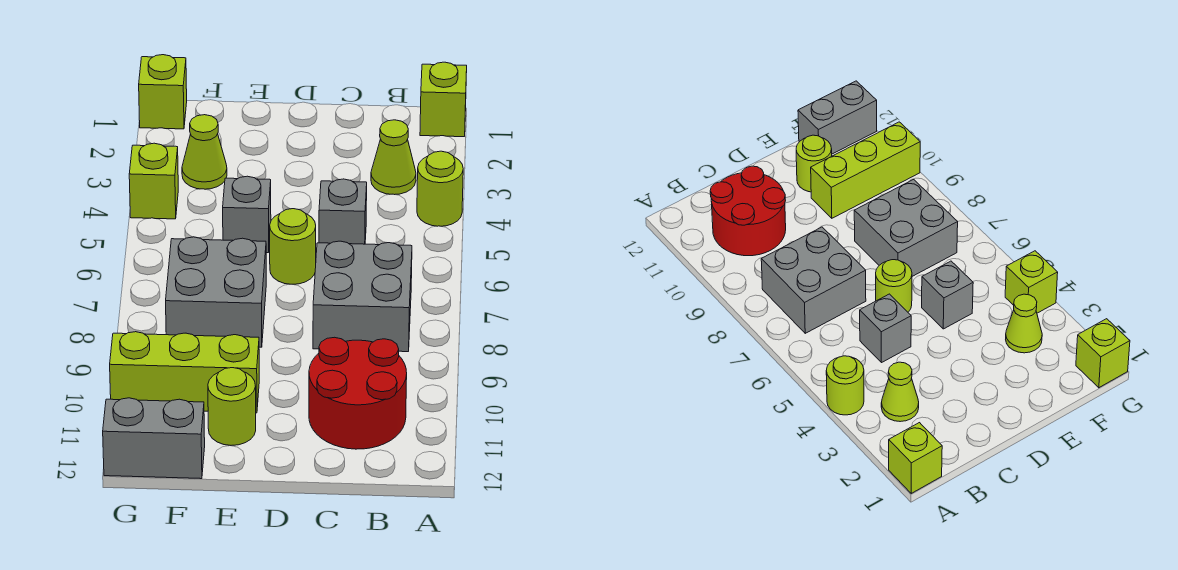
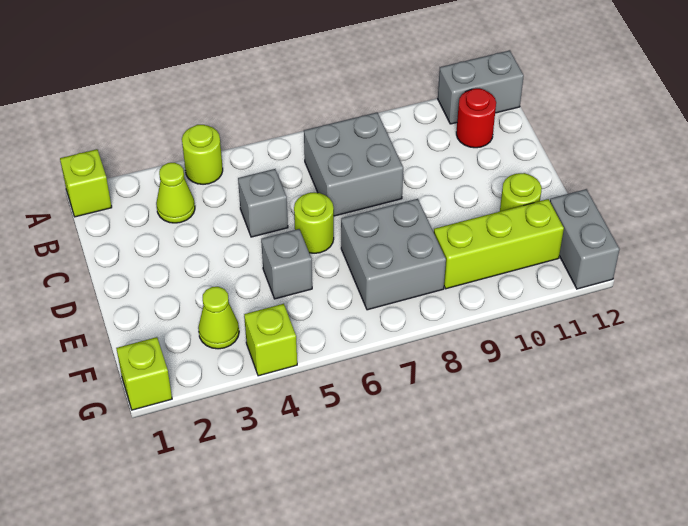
none -> grey brick A11:A12 level 1
red round brick B10:C11 level 1 -> red round brick B11 level 1
lime brick E10:G10 level 1 -> lime brick F9:F11 level 1

